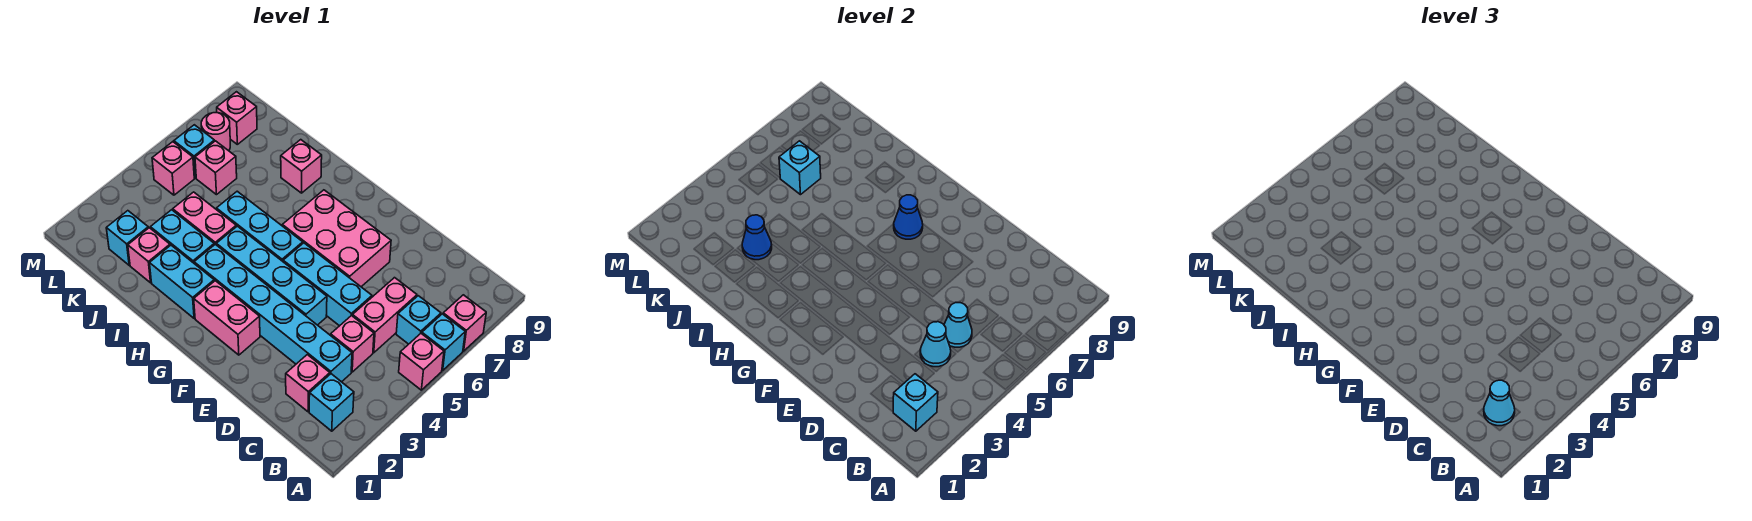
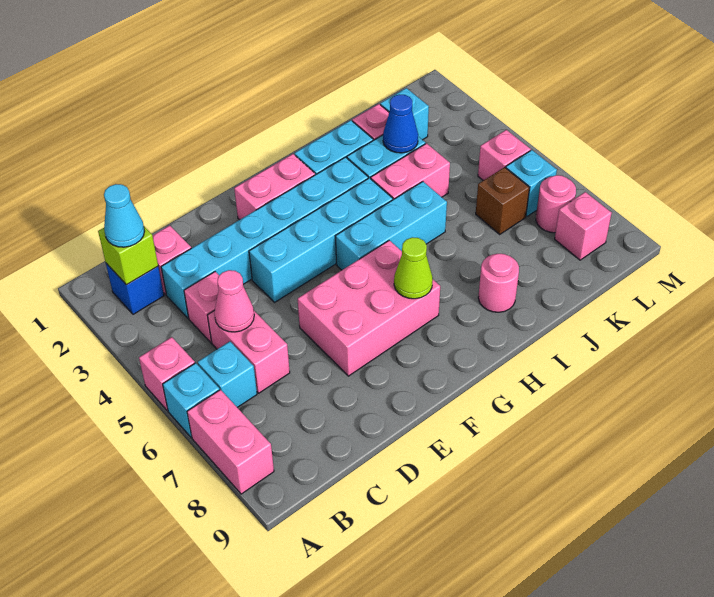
pink brick A7 level 1 -> pink brick A7:A8 level 1
cyan brick B2 level 1 -> blue brick B2 level 1
cyan brick B2 level 2 -> lime brick B2 level 2
cyan cone C4 level 2 -> none
cyan cone C5 level 2 -> pink cone C5 level 2
cyan brick D5:F5 level 1 -> none
blue cone G7 level 2 -> lime cone G7 level 2
pink brick I8 level 1 -> pink round brick I8 level 1
pink brick K6 level 1 -> brown brick K6 level 1
cyan brick K6 level 2 -> none

